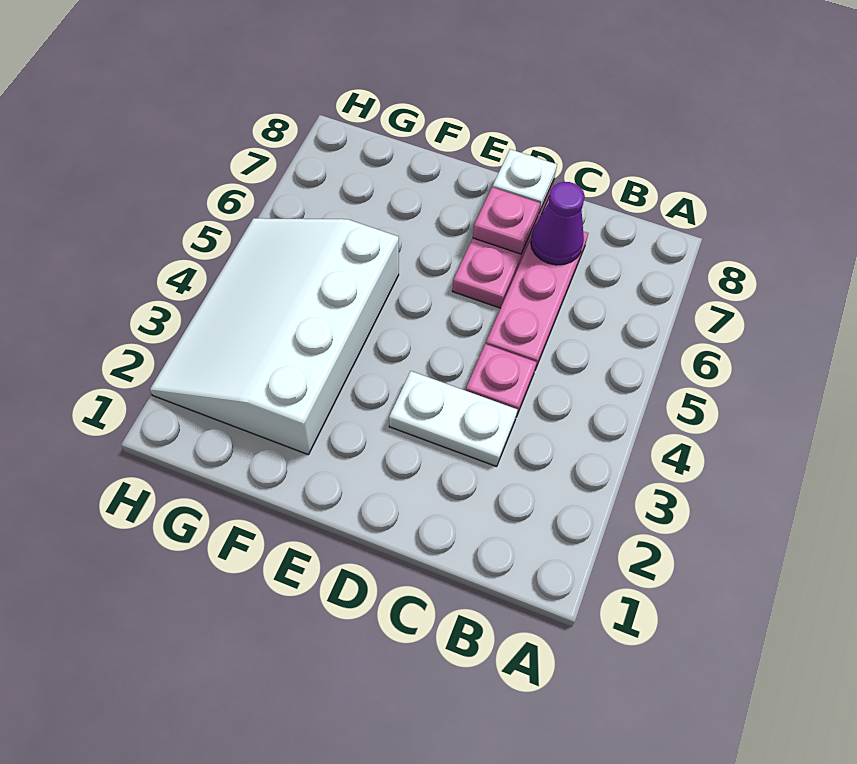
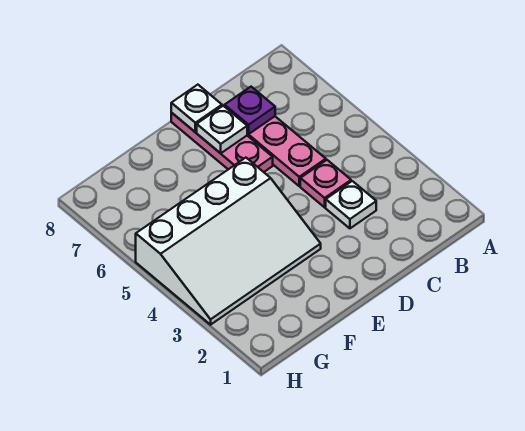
white plate C3:D3 level 1 -> white plate C3 level 1
purple cone C7 level 2 -> purple plate C7 level 2
pink plate D7 level 2 -> white plate D7 level 2
white slope F2:H5 level 1 top F -> white slope E3:H5 level 1 top 5

